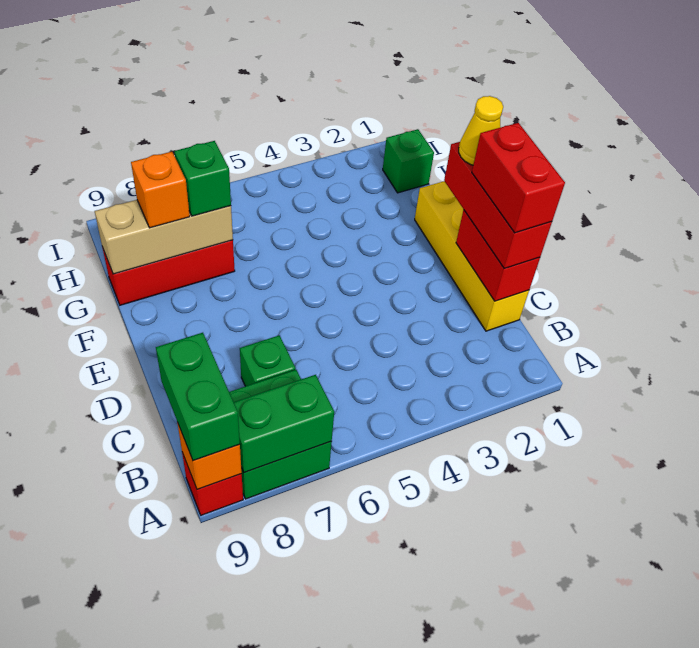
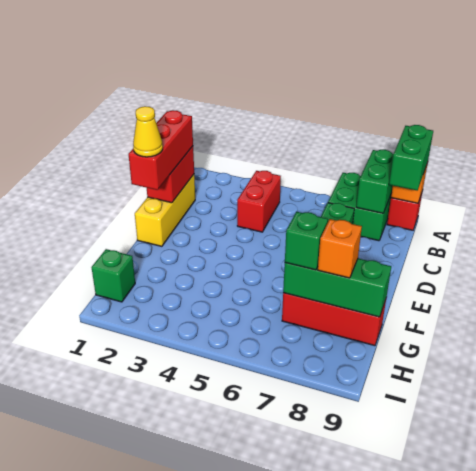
green brick A7:A8 level 2 -> green brick A8:B8 level 2
yellow brick C1:F1 level 1 -> yellow brick C1:E1 level 1
red brick C1:D1 level 4 -> red brick B4:C4 level 1
tan brick G7:G9 level 2 -> green brick G7:G9 level 2

